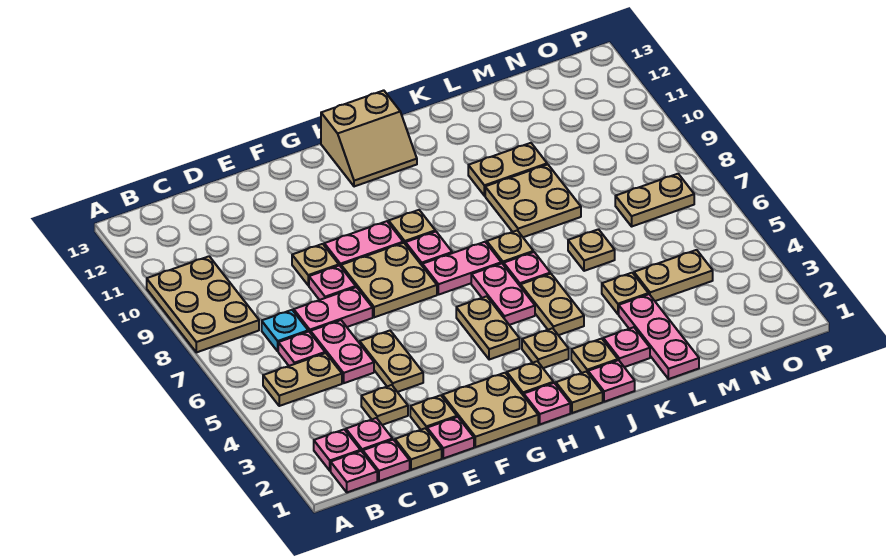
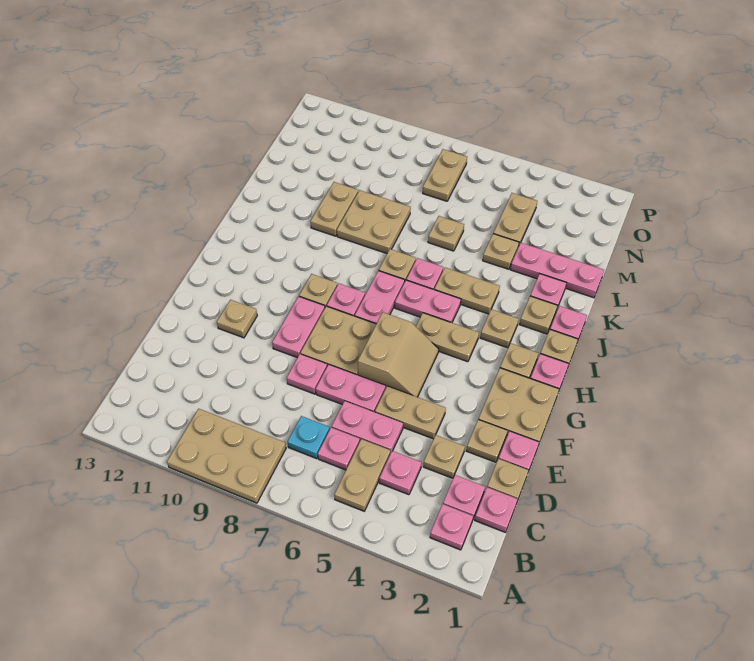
pink plate B1 level 1 -> pink plate C4 level 1
pink plate D7:E7 level 1 -> pink plate E6:E7 level 1
tan plate E9 level 1 -> tan plate F11 level 1
tan slope H12:I13 level 1 top 13 -> tan slope F5:G6 level 1 top 6

